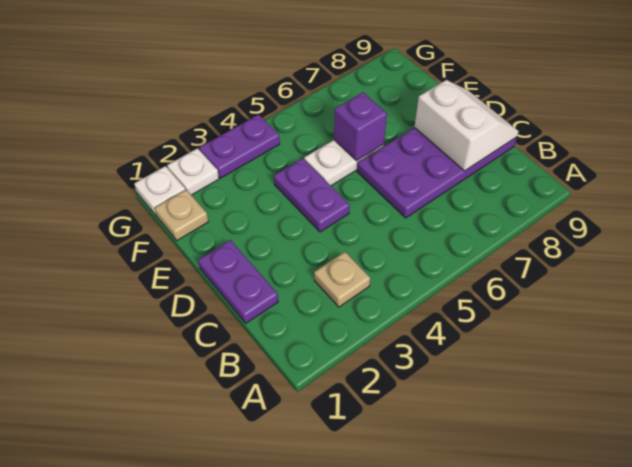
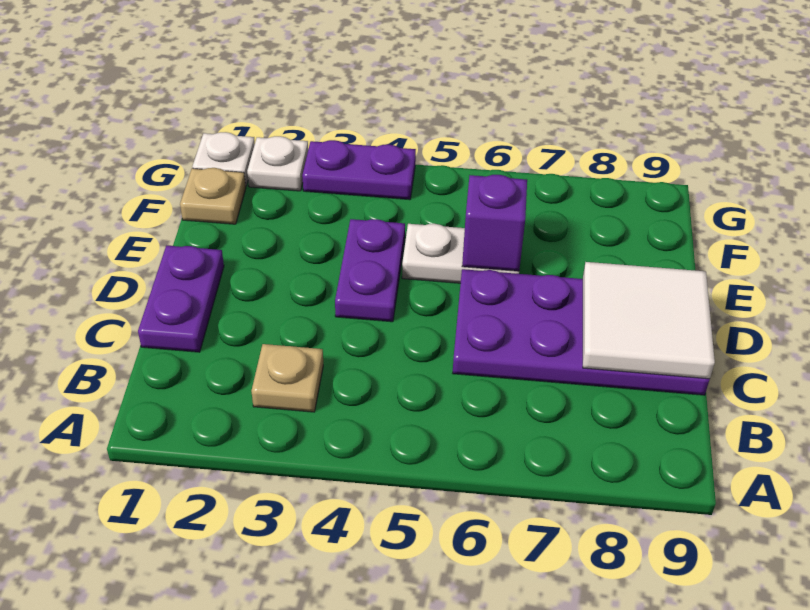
white slope C8:D9 level 2 top 8 -> white tile C8:D9 level 2

